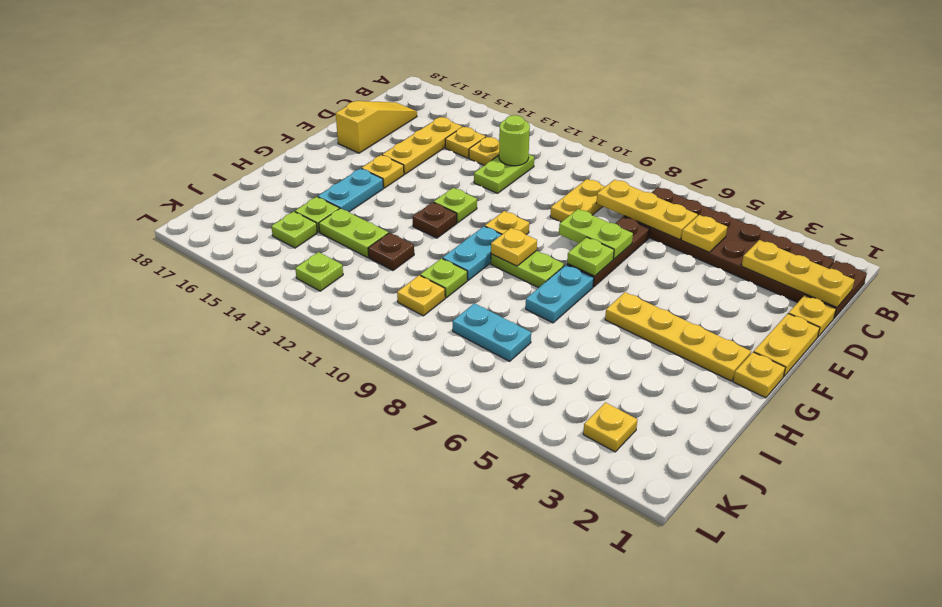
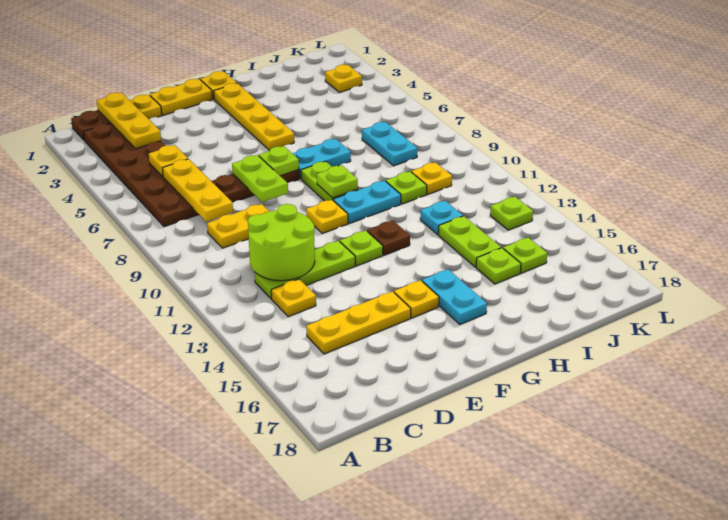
lime plate C12:D12 level 1 -> lime plate C12:E12 level 1
lime round brick C12 level 2 -> lime round brick C11:D12 level 2
yellow plate C14 level 1 -> none
yellow slope C17:E17 level 1 top E -> none
yellow plate G9 level 2 -> lime plate G9 level 2
cyan plate G15:H15 level 1 -> cyan plate G15:G16 level 1
brown plate I12 level 1 -> cyan plate I12 level 1

